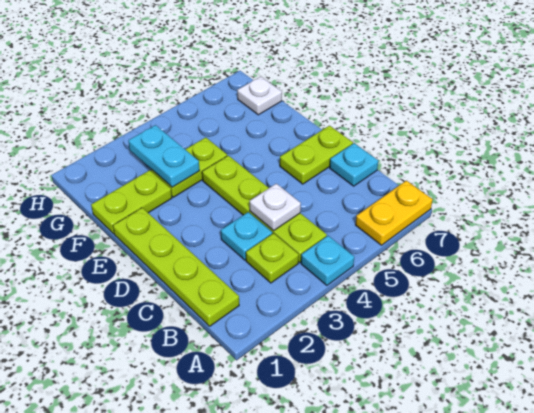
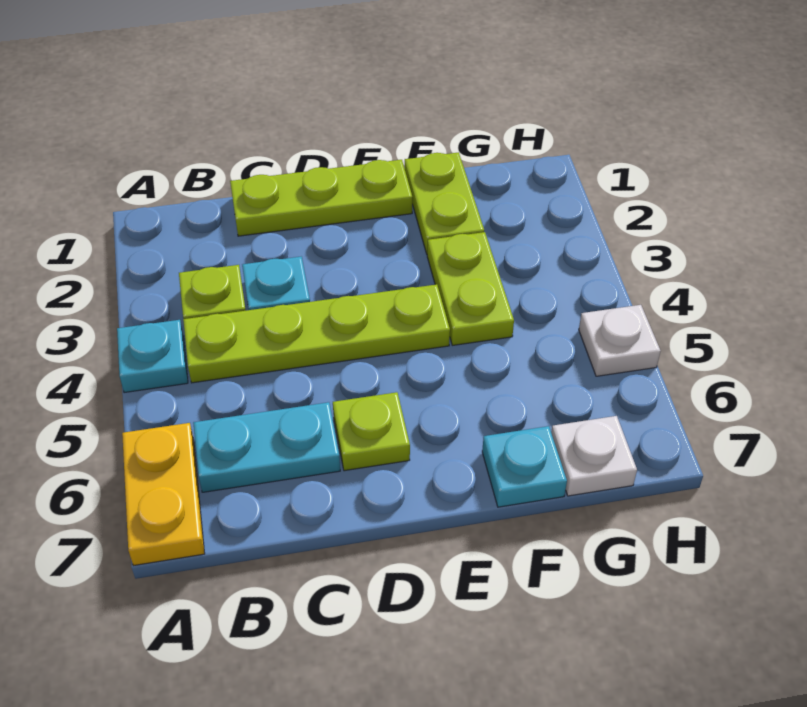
lime plate B1:E1 level 1 -> lime plate C1:E1 level 1
white plate C4 level 2 -> white plate H5 level 1
cyan plate C7 level 1 -> cyan plate F7 level 1
lime plate D6:D7 level 1 -> lime plate D6 level 1
cyan plate F3:G3 level 2 -> cyan plate B6:C6 level 1

